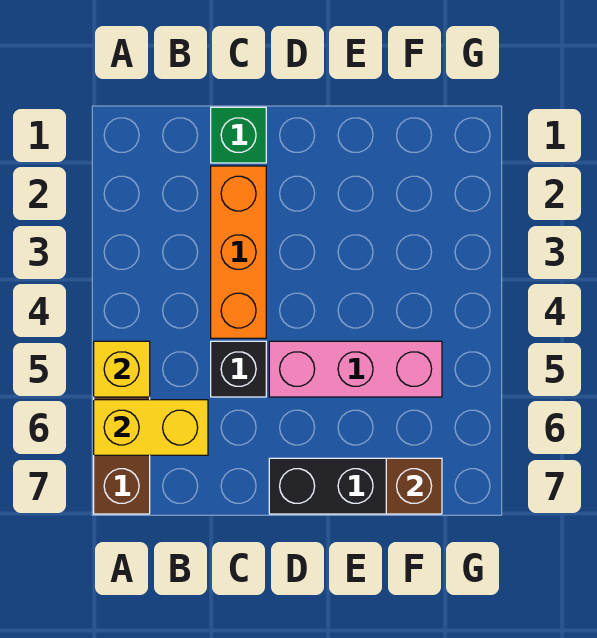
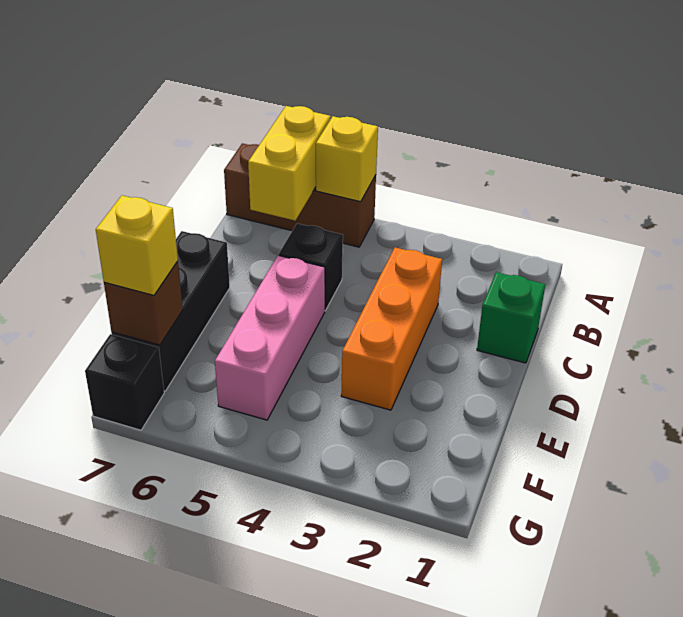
orange brick C2:C4 level 1 -> orange brick C3:E3 level 1
none -> yellow brick F7 level 3
none -> black brick G7 level 1

